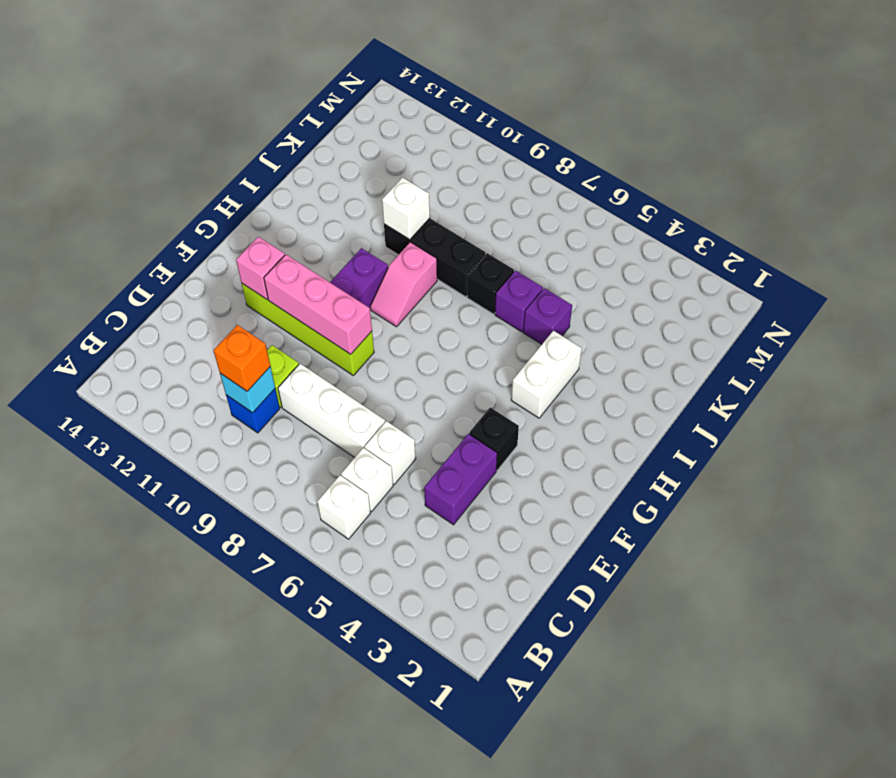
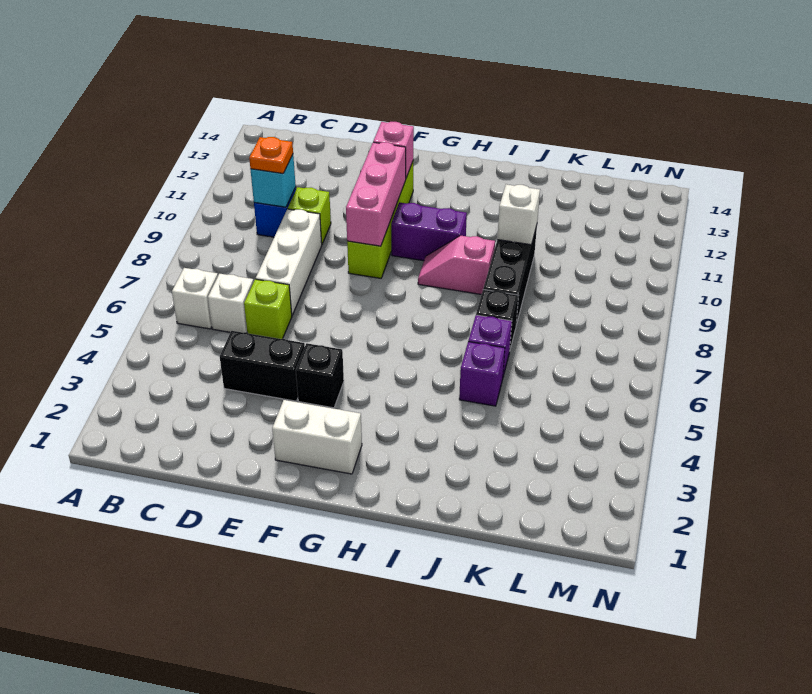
orange brick C10 level 3 -> orange plate C10 level 3
purple brick D4:E4 level 1 -> black brick D4:E4 level 1
white brick D6 level 1 -> lime brick D6 level 1
white brick H4:I4 level 1 -> white brick F2:G2 level 1

